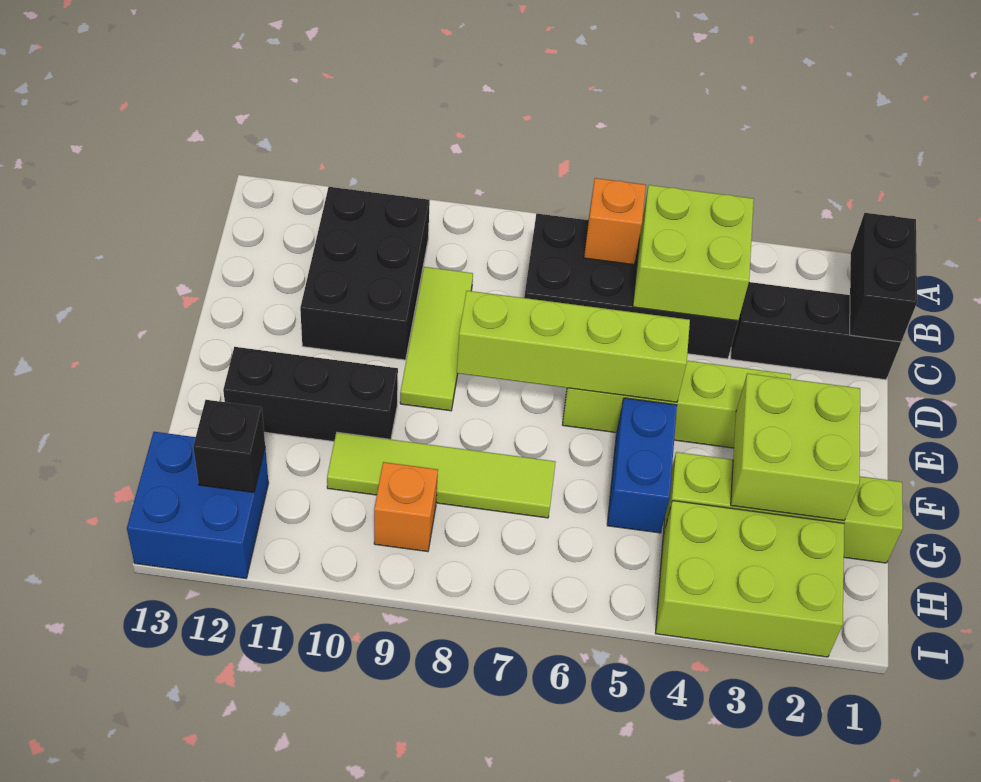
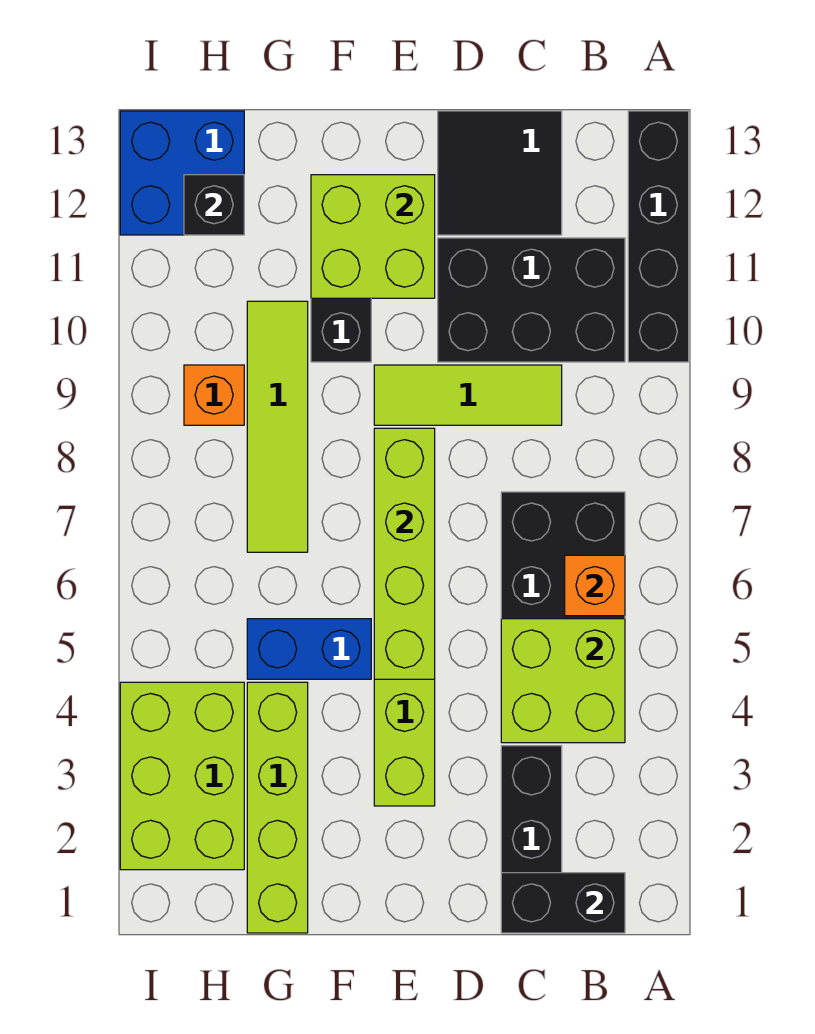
none -> black brick A10:A13 level 1
none -> black tile C12:D13 level 1
lime brick F2:G3 level 2 -> lime brick E11:F12 level 2

